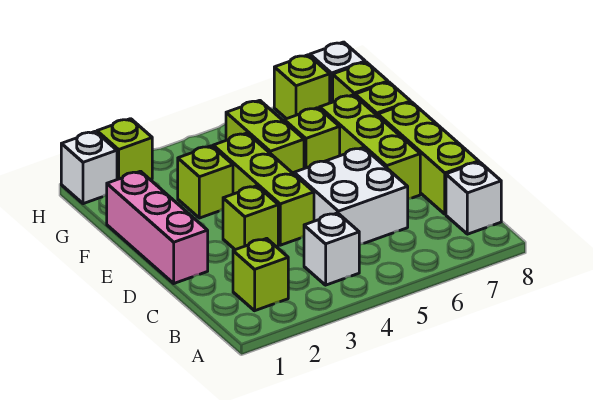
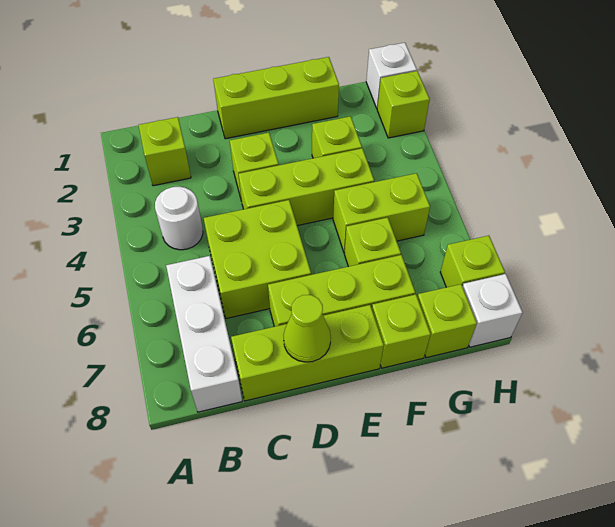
white brick B4 level 1 -> white round brick B4 level 1
white brick B8 level 1 -> white brick B6:B8 level 1
white brick C5:D6 level 1 -> lime brick C5:D6 level 1
pink brick D1:F1 level 1 -> lime brick D1:F1 level 1
none -> lime cone D8 level 2

